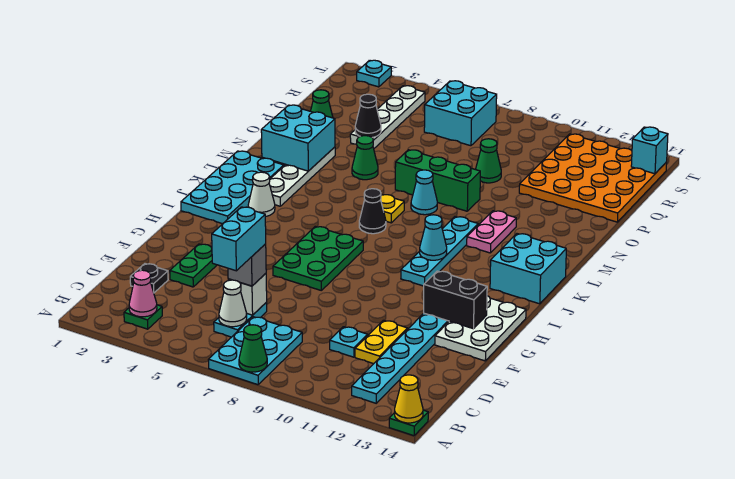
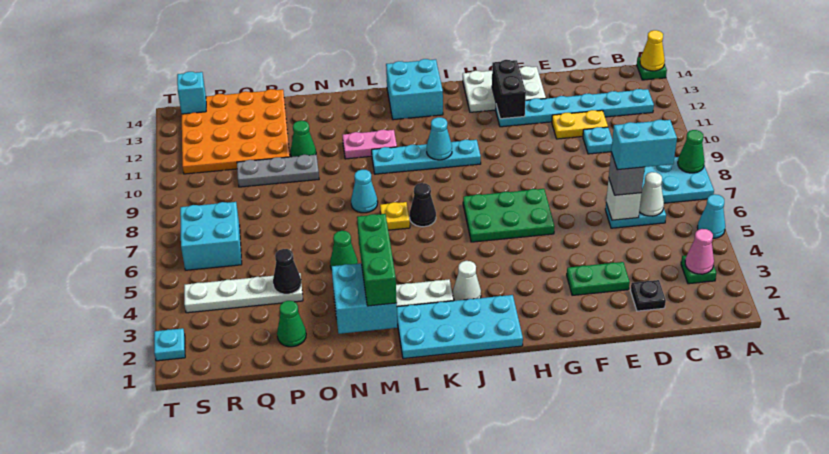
none -> cyan cone A5 level 1
green brick N7:N9 level 1 -> green brick M2:M4 level 3
none -> grey plate O10:Q10 level 1
green cone P9 level 1 -> green cone O11 level 1

